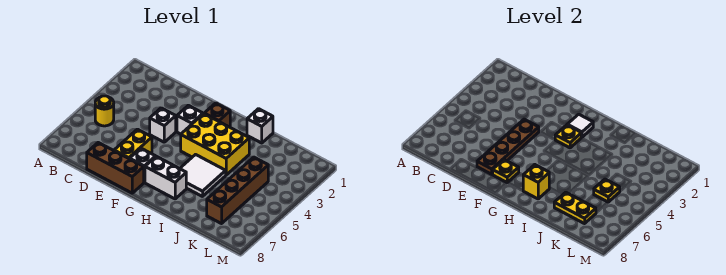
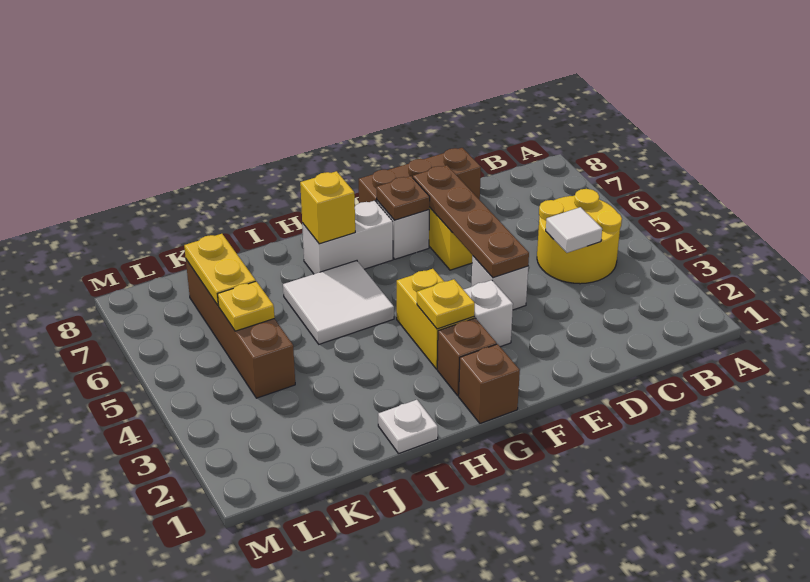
yellow round brick B5 level 1 -> yellow round brick B4:C5 level 1
yellow plate F7 level 2 -> brown plate F7 level 2
none -> brown brick G1 level 1
white tile G2 level 2 -> white tile C4 level 2
yellow brick G3:I4 level 1 -> yellow brick G3:G4 level 1
white brick I1 level 1 -> white plate I1 level 1
yellow plate J7:K7 level 2 -> yellow plate K6:K7 level 2

